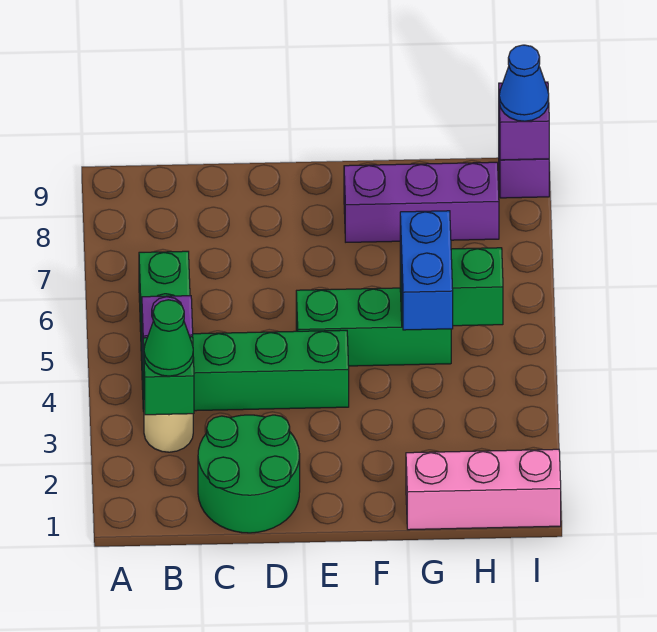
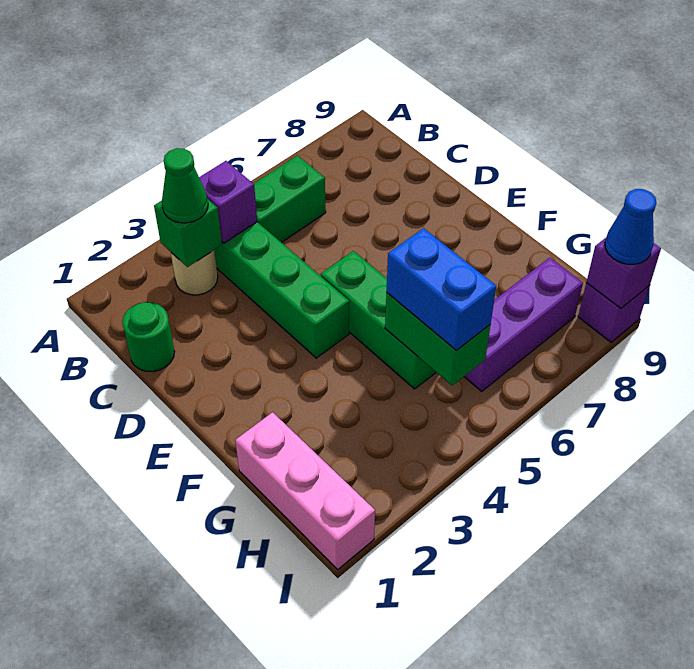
green round brick C1:D2 level 1 -> green round brick C1 level 1
purple brick F8:H8 level 1 -> purple brick H6:H8 level 1
blue brick G4:G5 level 3 -> blue brick G5:H5 level 3

